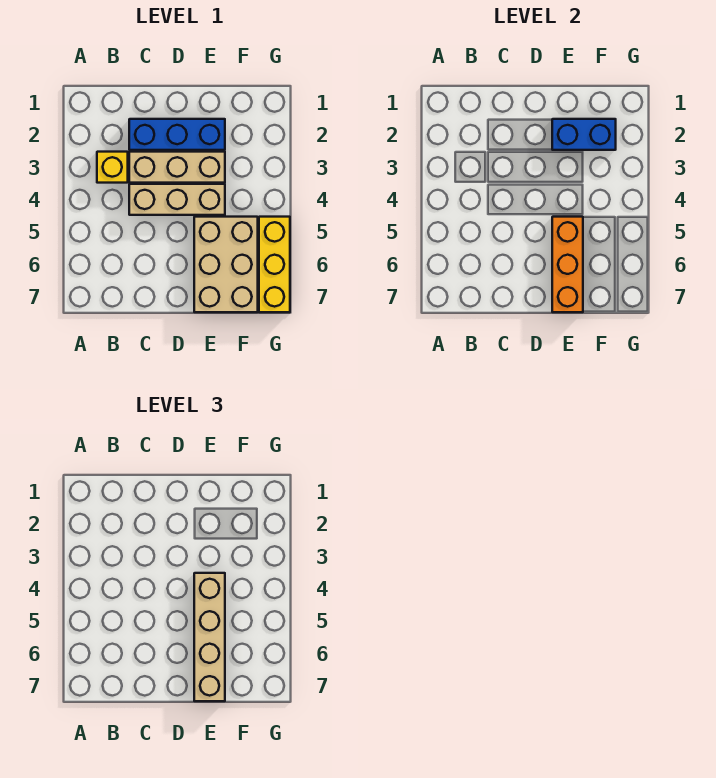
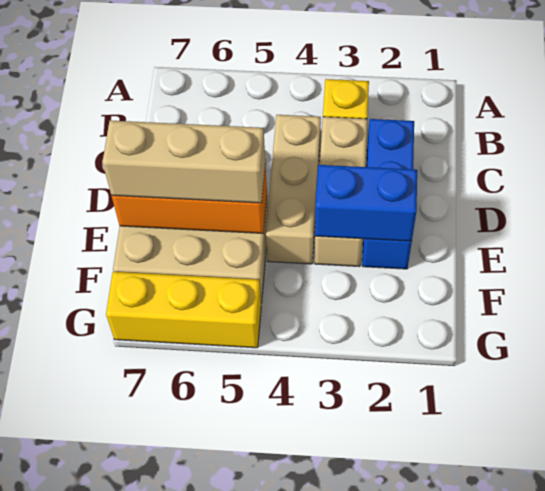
blue brick E2:F2 level 2 -> blue brick E2:E3 level 2
tan brick E4:E7 level 3 -> tan brick E5:E7 level 3

